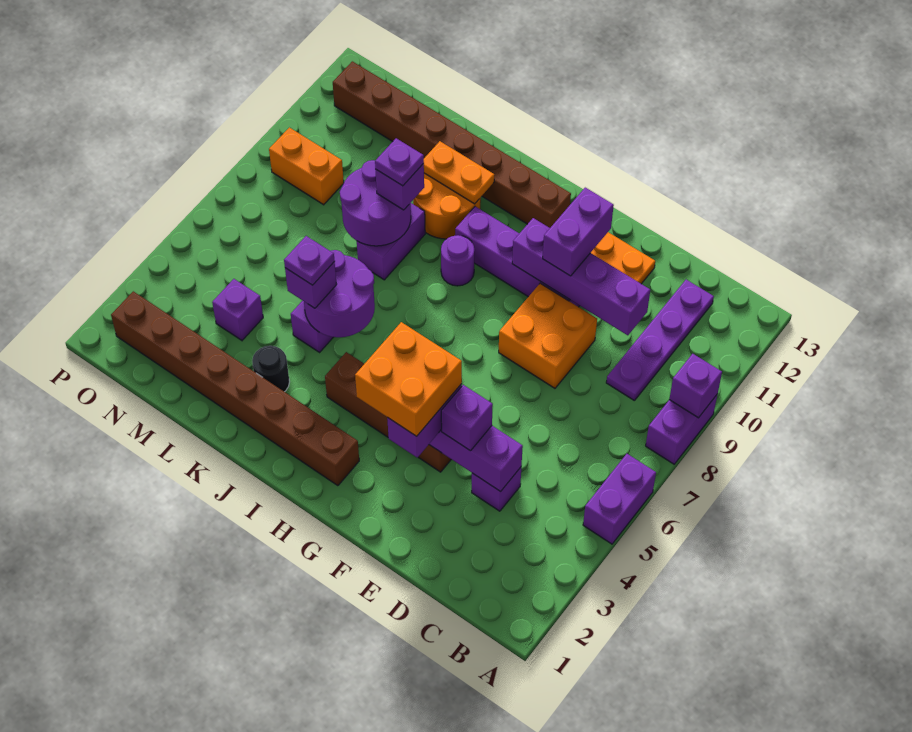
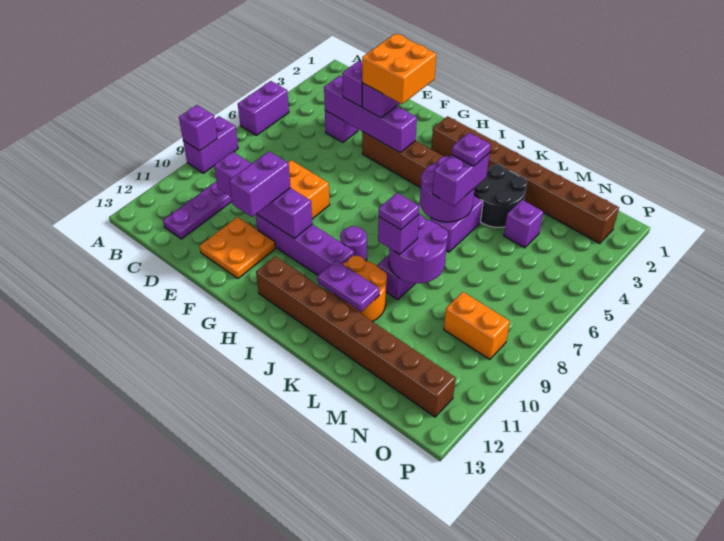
orange plate J11:K11 level 2 -> purple plate J11:K11 level 2
black round brick K3 level 1 -> black round brick K3:L4 level 1
purple brick K5 level 3 -> purple brick K5:K6 level 3

